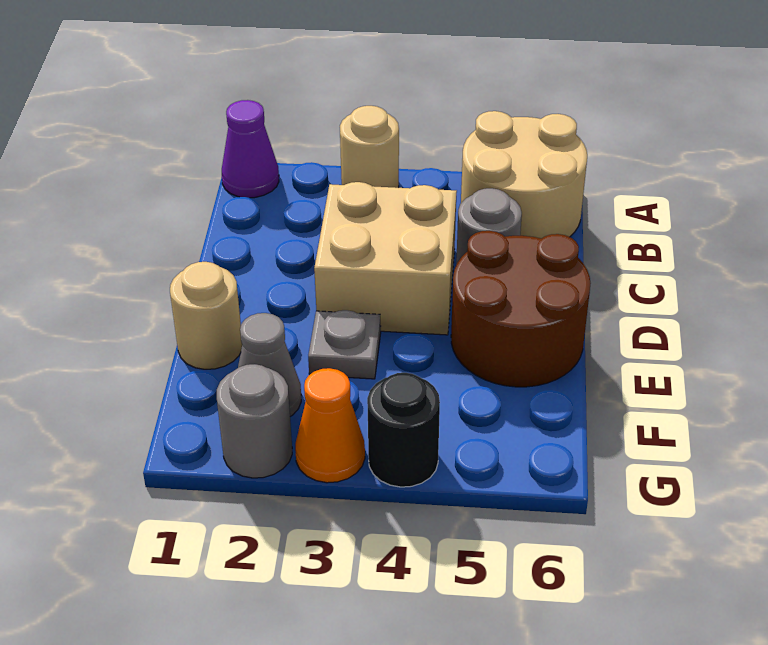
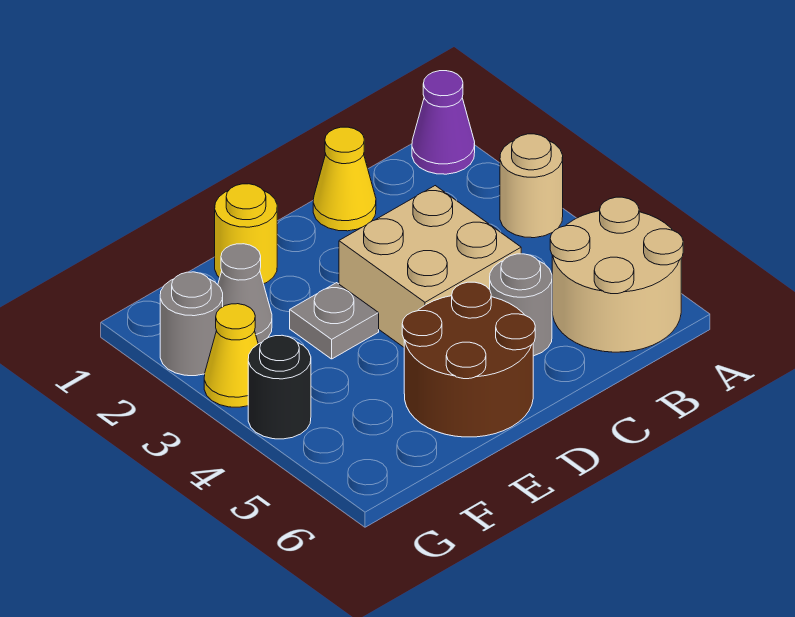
none -> yellow cone C1 level 1
tan round brick E1 level 1 -> yellow round brick E1 level 1
orange cone G3 level 1 -> yellow cone G3 level 1

